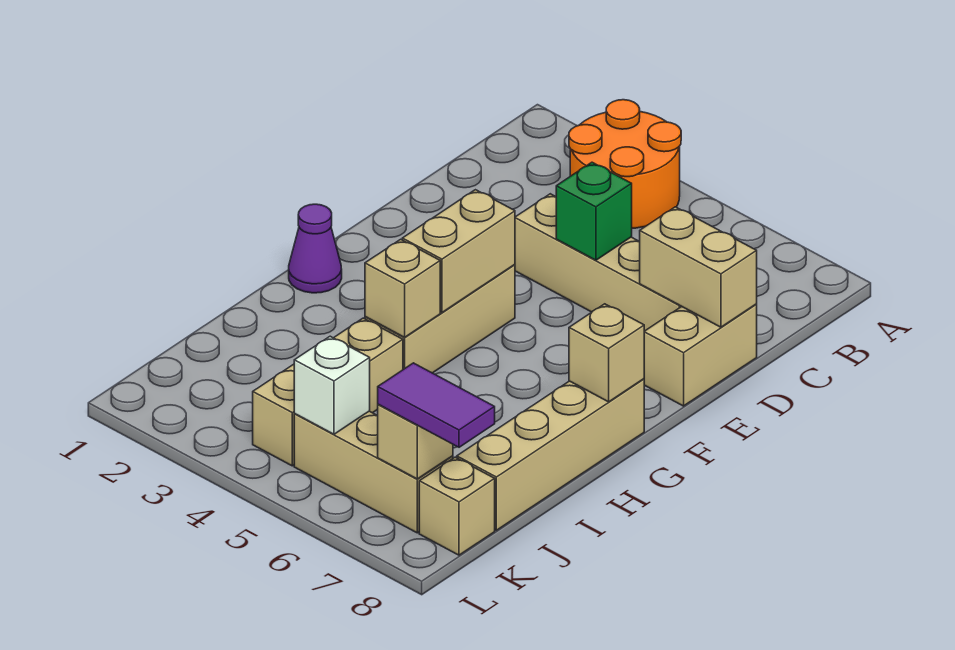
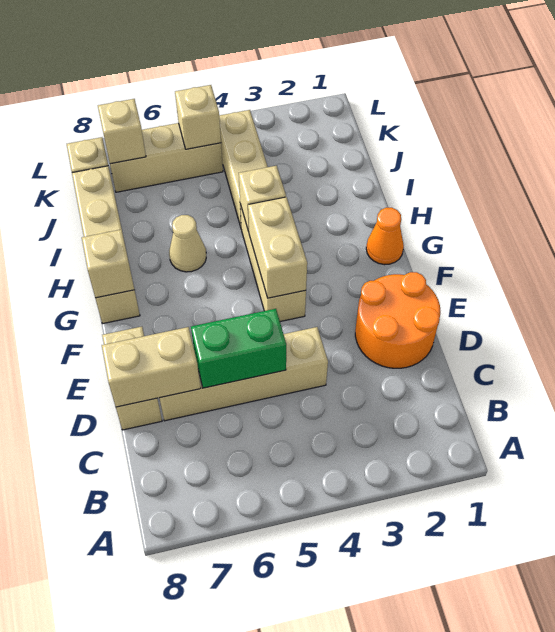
orange round brick A3:B4 level 1 -> orange round brick D1:E2 level 1
green brick D5 level 2 -> green brick D5:D6 level 2
purple cone G1 level 1 -> orange cone G1 level 1
none -> tan cone H6 level 1
white brick K5 level 2 -> tan brick K5 level 2
purple tile K7:K8 level 3 -> none

